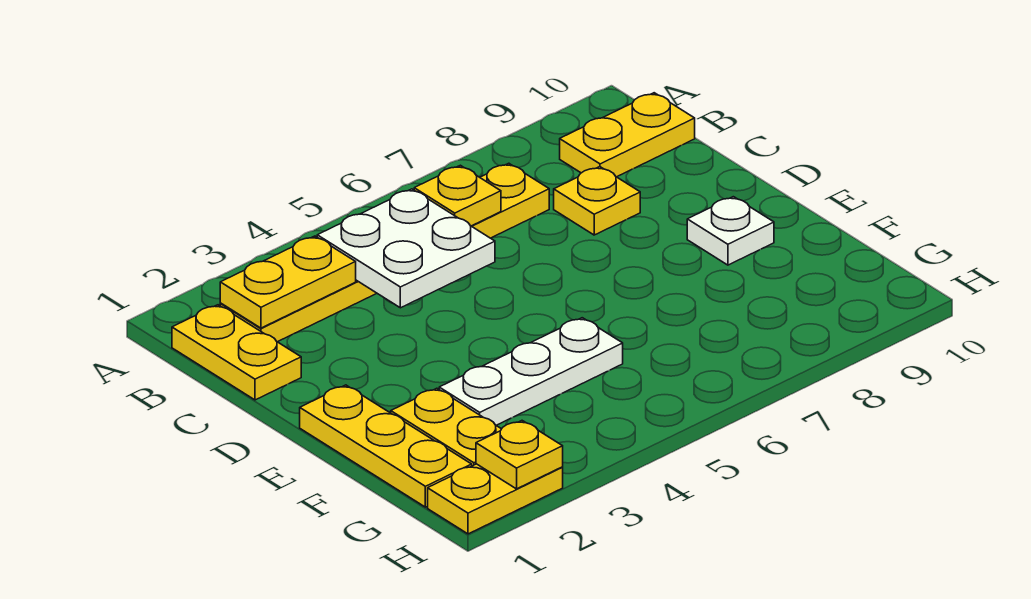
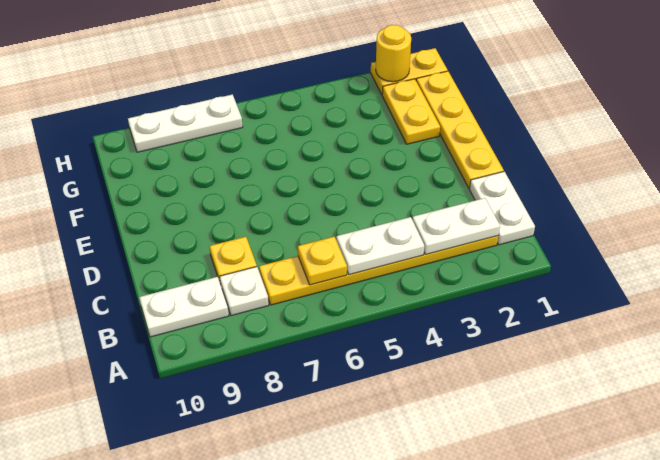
yellow plate B1:C1 level 1 -> white plate B1:C1 level 1
yellow plate B2:B3 level 2 -> white plate B2:B3 level 2
white plate B4:C5 level 2 -> white plate B4:B5 level 2
yellow plate B9:B10 level 1 -> white plate B9:B10 level 1
yellow plate E1:G1 level 1 -> yellow plate D1:G1 level 1
white plate E9 level 1 -> white plate B8 level 1
white plate F3:F5 level 1 -> white plate H7:H9 level 1
yellow plate H2 level 2 -> yellow round brick H2 level 2

